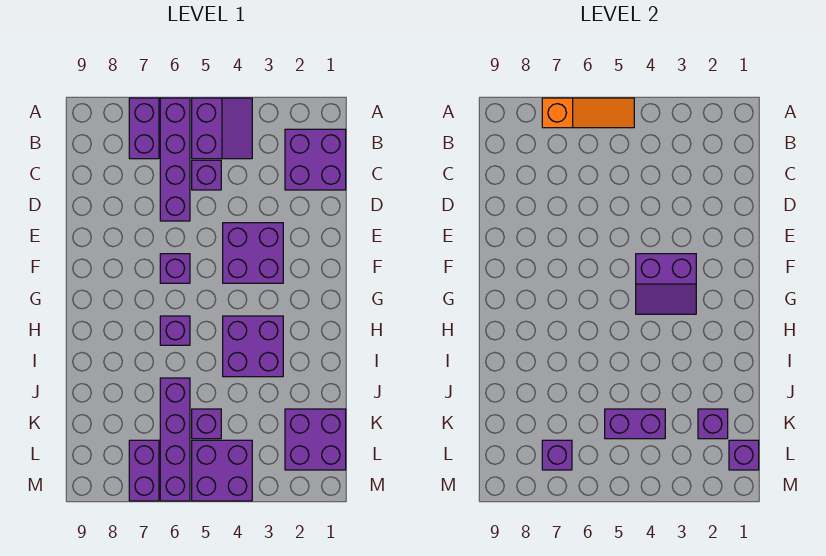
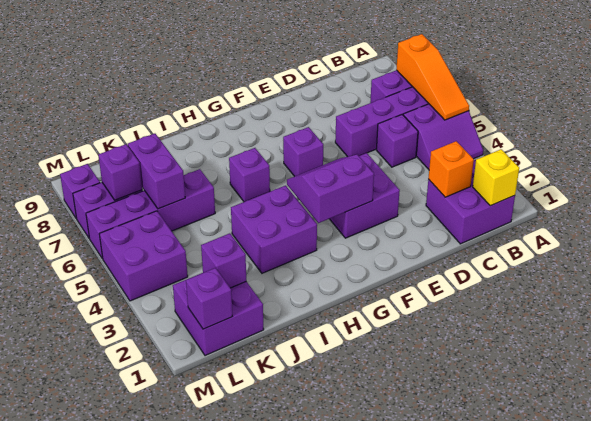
none -> yellow brick B1 level 2
none -> orange brick C2 level 2
purple slope F3:G4 level 2 top F -> purple slope F3:G4 level 2 top 3
purple brick K4:K5 level 2 -> purple brick K6:K7 level 2
purple brick K5 level 1 -> purple brick M8 level 1

